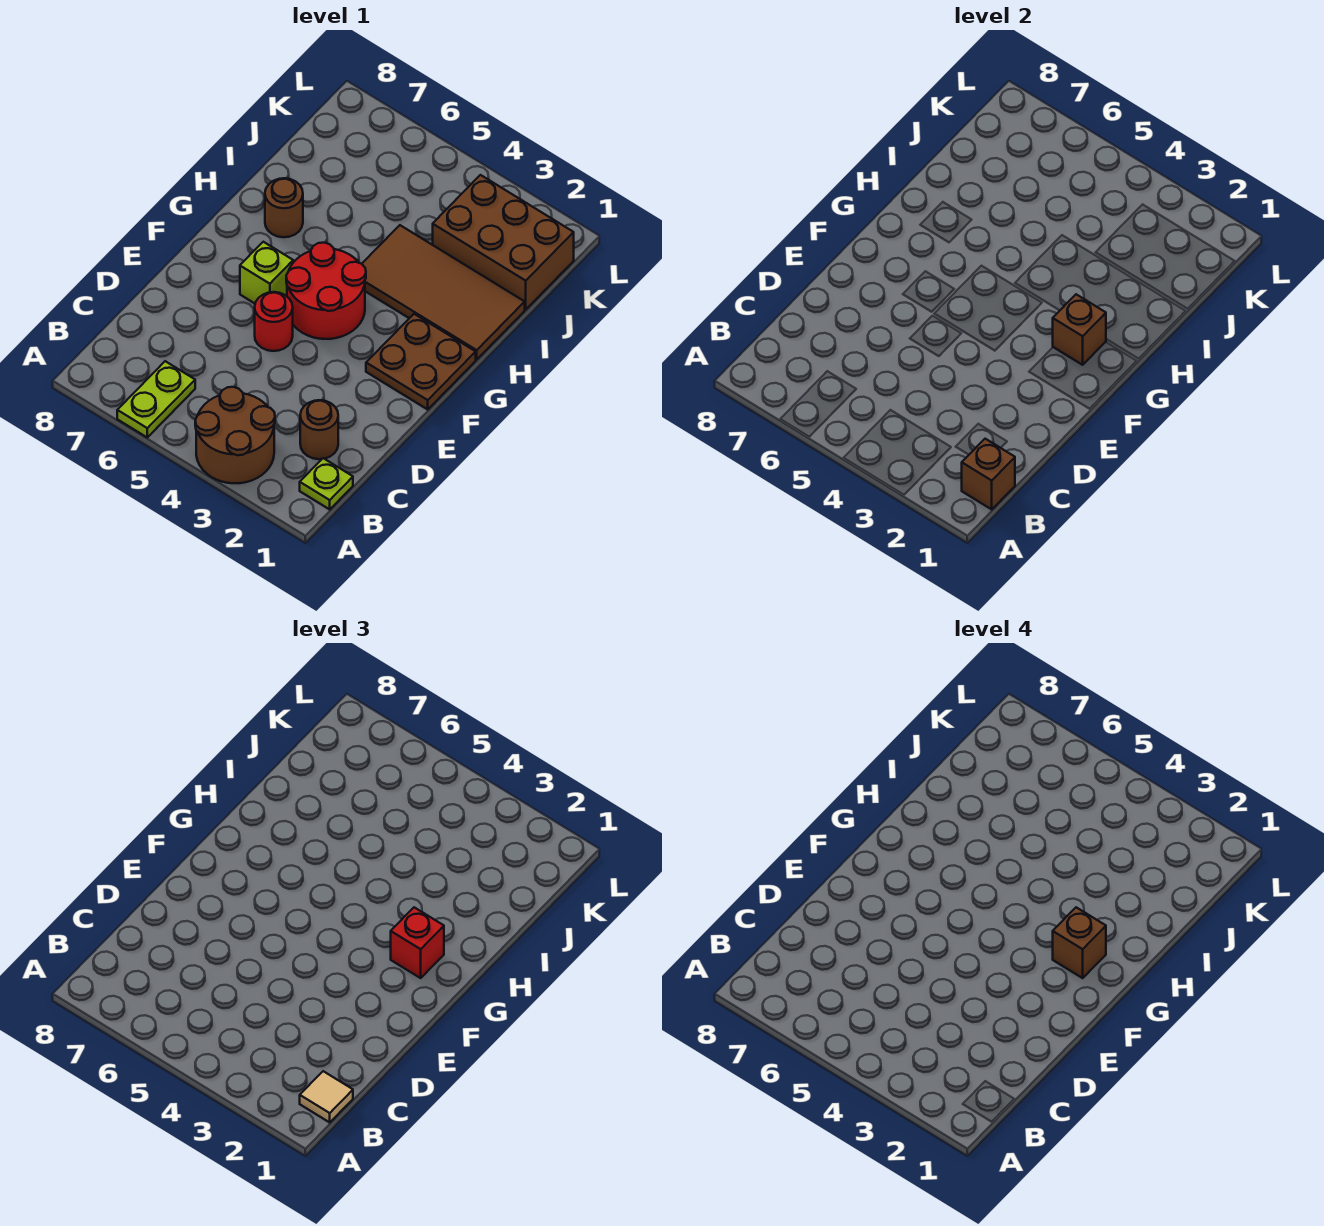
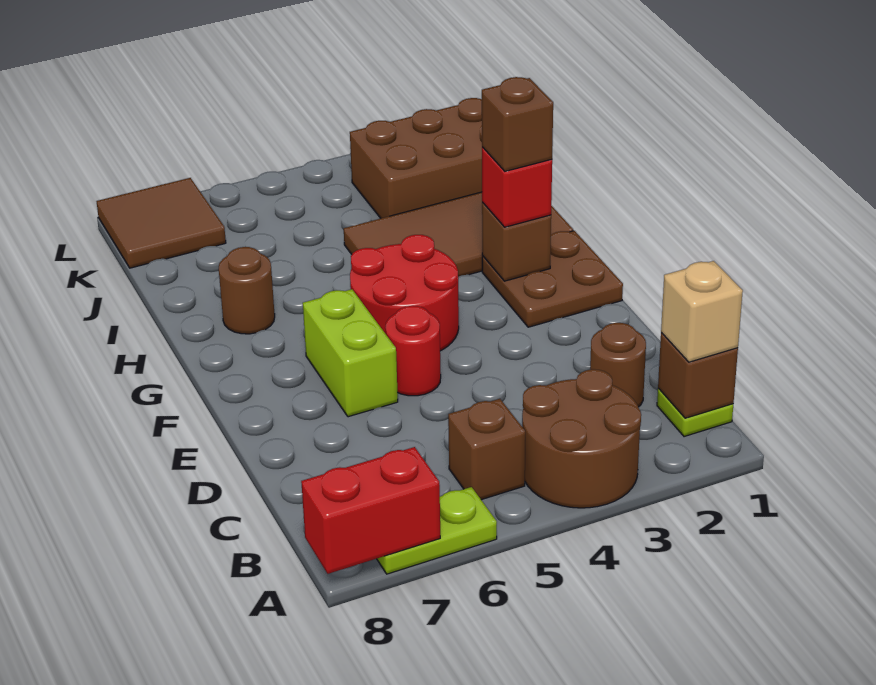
lime plate A6:B6 level 1 -> lime plate A6:A7 level 1
none -> red brick A7:A8 level 2
tan tile B1 level 3 -> tan brick B1 level 3
none -> brown brick B5 level 1
lime brick F6 level 1 -> lime brick E6:F6 level 1
none -> brown tile K7:L8 level 1

